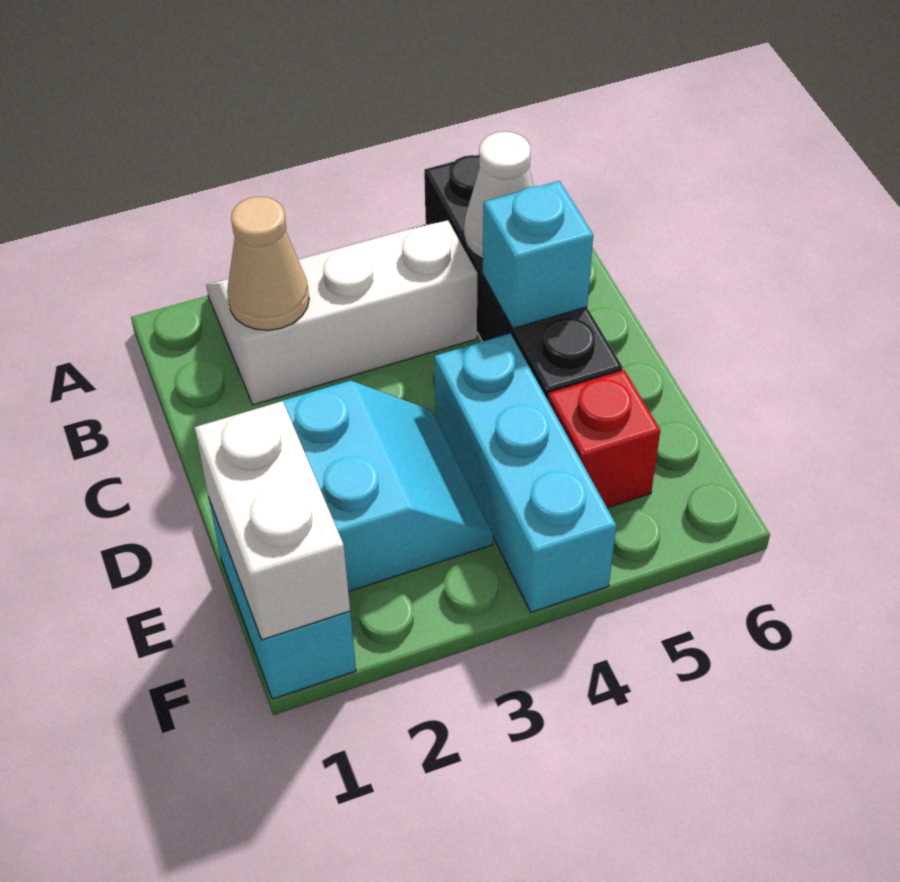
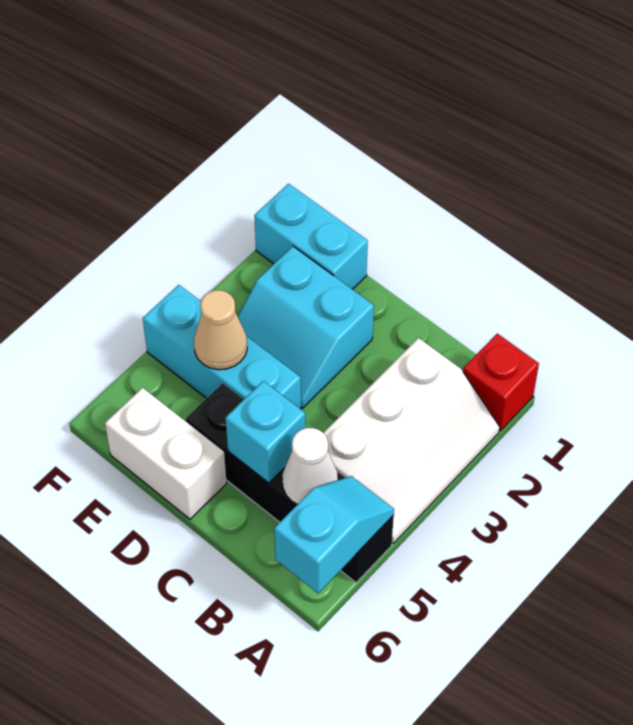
none -> cyan slope A5:A6 level 2 top 6
tan cone B2 level 2 -> tan cone E4 level 2
white brick E1:F1 level 2 -> white brick D6:E6 level 1
red brick E5 level 1 -> red brick A1 level 1

